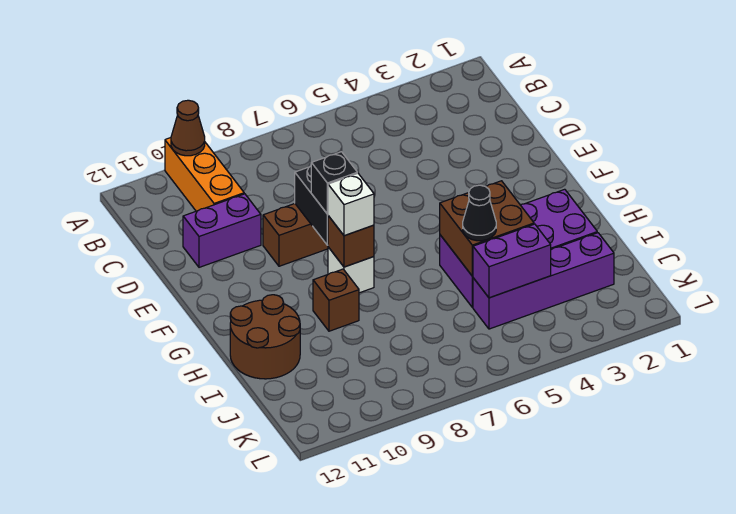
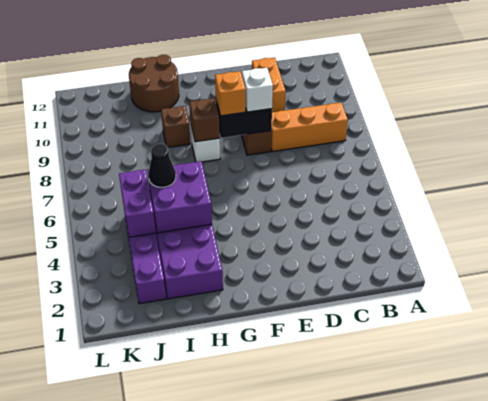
orange brick A10:C10 level 1 -> orange brick B8:D8 level 1
brown cone A10 level 2 -> none
purple brick D10:D11 level 1 -> orange brick D10:D11 level 1
black brick F8 level 3 -> orange brick F8 level 3
white brick G8 level 3 -> white brick E8 level 3
brown brick H4:I5 level 2 -> purple brick H4:I5 level 2

